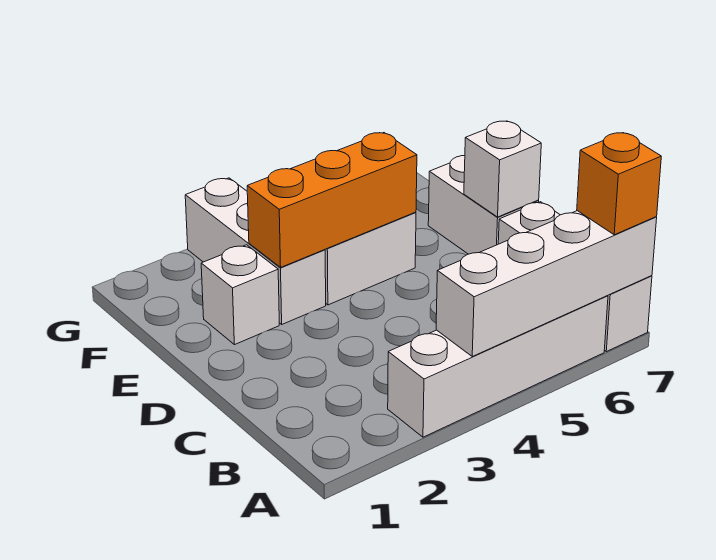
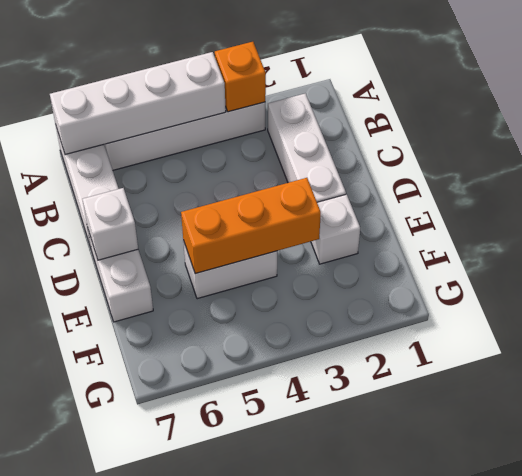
orange brick A7 level 3 -> orange brick A3 level 2
white brick E3:G3 level 1 -> white brick B2:D2 level 1

